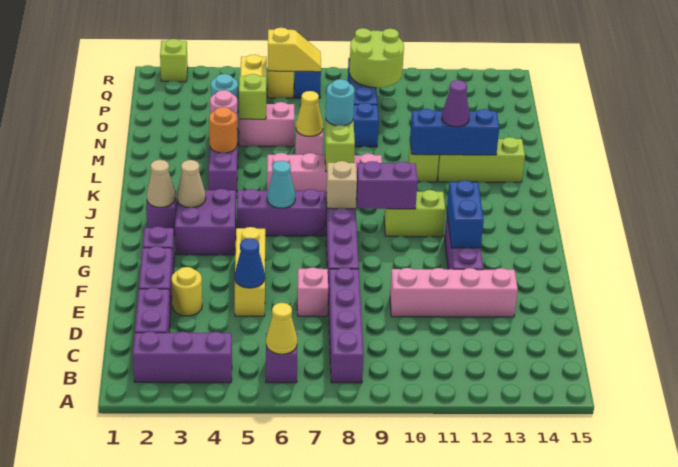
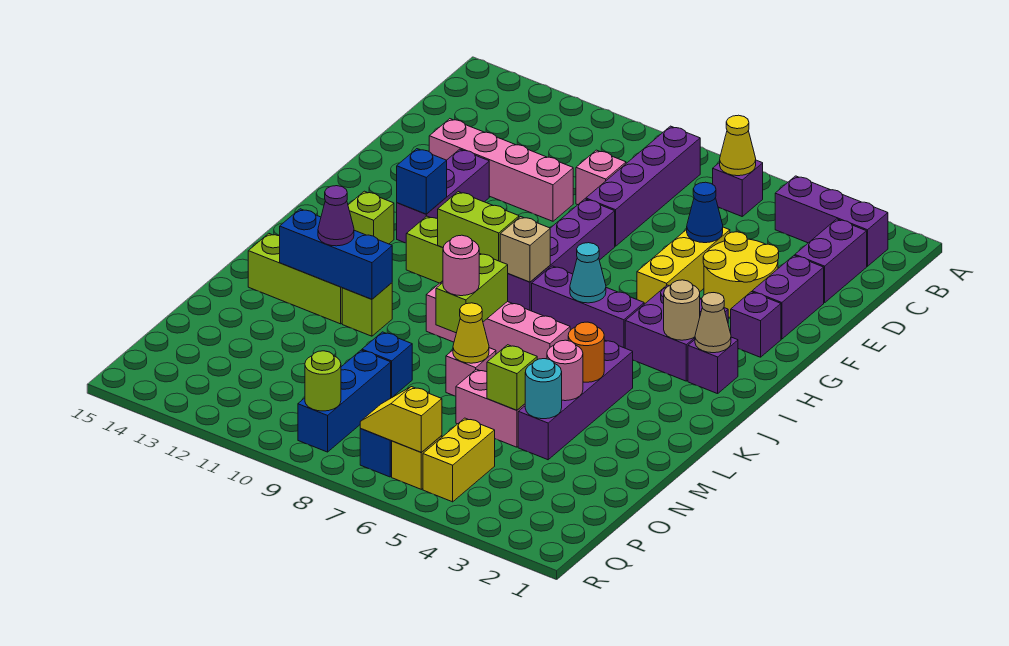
yellow round brick E3 level 1 -> yellow round brick E3:F4 level 1
pink brick E7 level 1 -> pink brick D9 level 1
blue brick G12:H12 level 2 -> blue brick H12 level 2
tan cone I3 level 2 -> tan round brick I3 level 2
purple brick I9:I10 level 2 -> lime brick I9:I10 level 2
cyan round brick L8 level 3 -> pink round brick L8 level 3
lime round brick P9:Q10 level 2 -> lime round brick Q9 level 2
lime brick R2 level 1 -> lime brick I13 level 1

